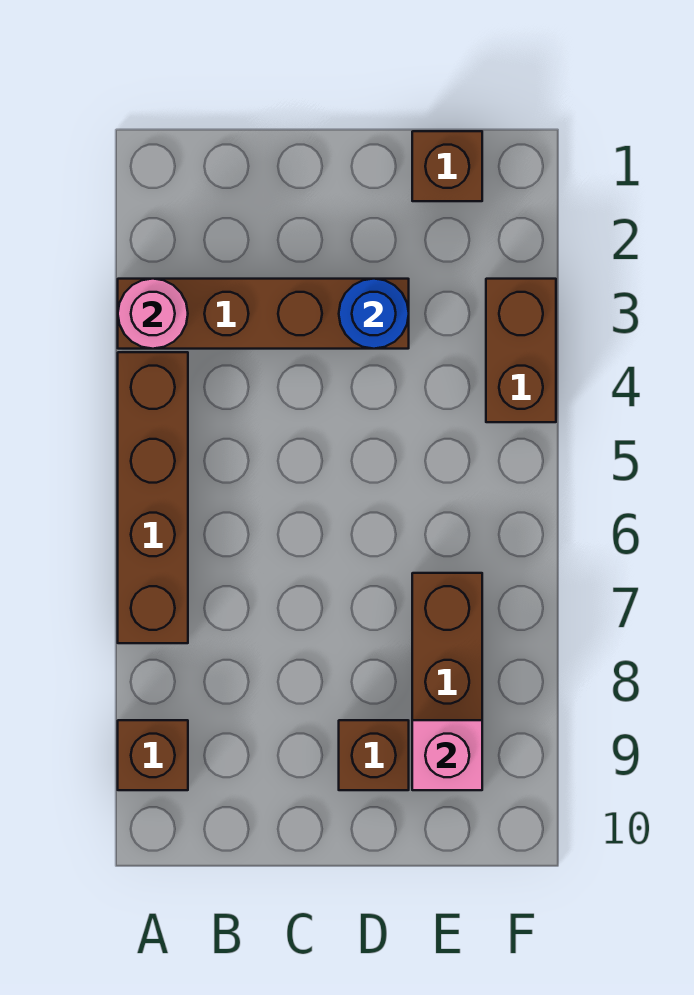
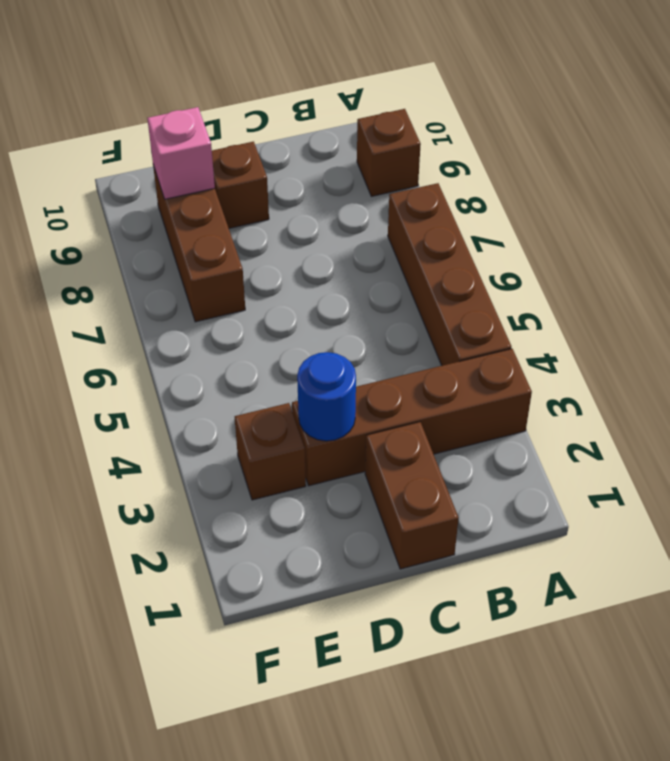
pink round brick A3 level 2 -> none
brown brick E1 level 1 -> brown brick E3 level 1
brown brick F3:F4 level 1 -> brown brick C1:C2 level 1

